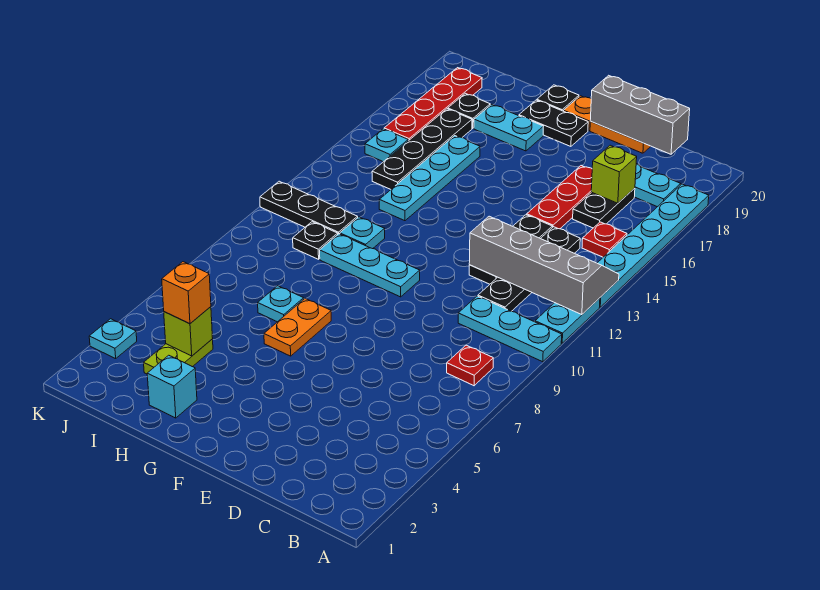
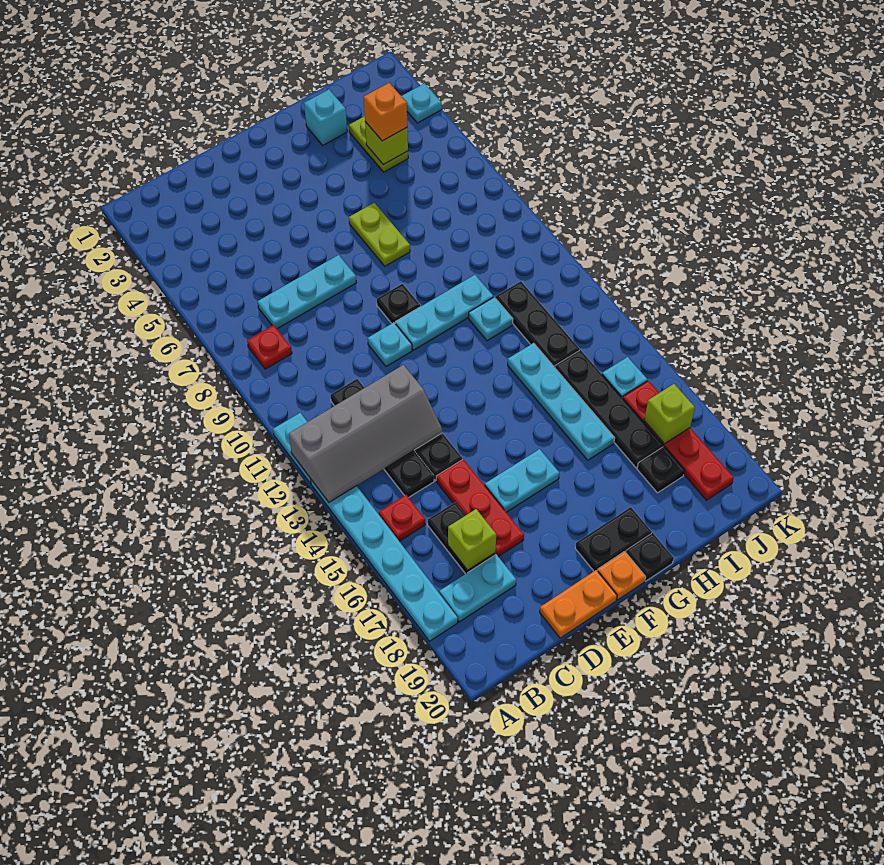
cyan plate A10:C10 level 1 -> cyan plate C7:E7 level 1
grey brick C20:E20 level 2 -> none
orange plate G6:G7 level 1 -> lime plate G6:G7 level 1
cyan plate G18:H18 level 1 -> cyan plate E16:F16 level 1
cyan plate H7 level 1 -> cyan plate E10 level 1
black plate I10 level 1 -> black plate F9 level 1
black plate I11:K11 level 1 -> black plate I11:I13 level 1
none -> lime brick J17 level 2

